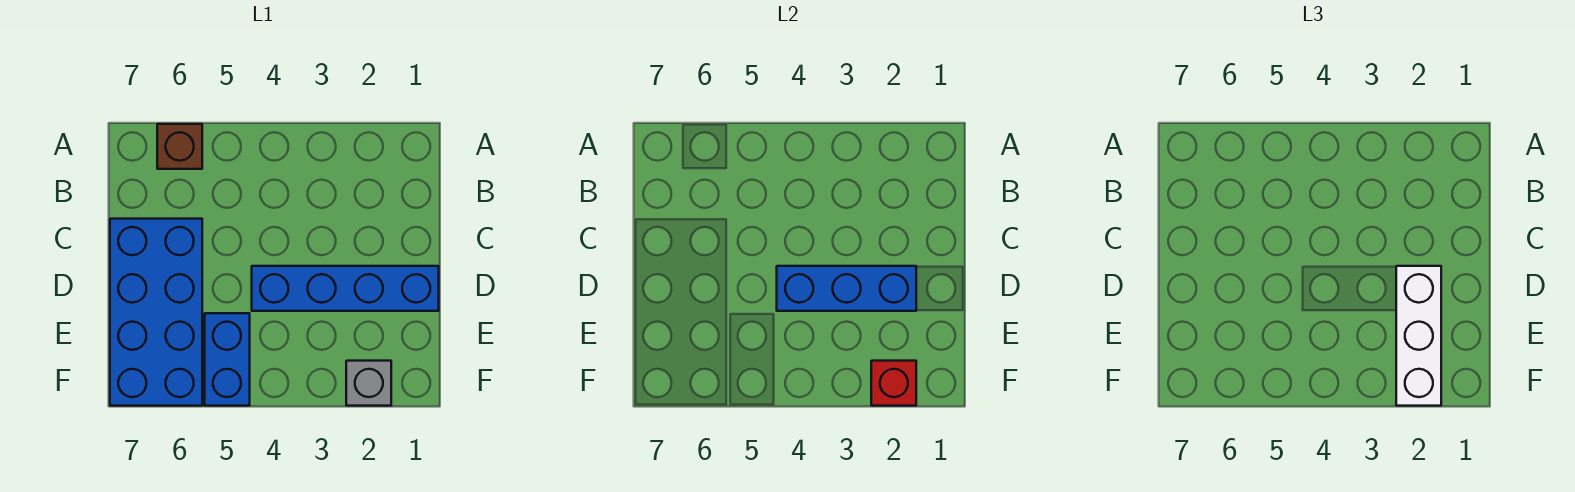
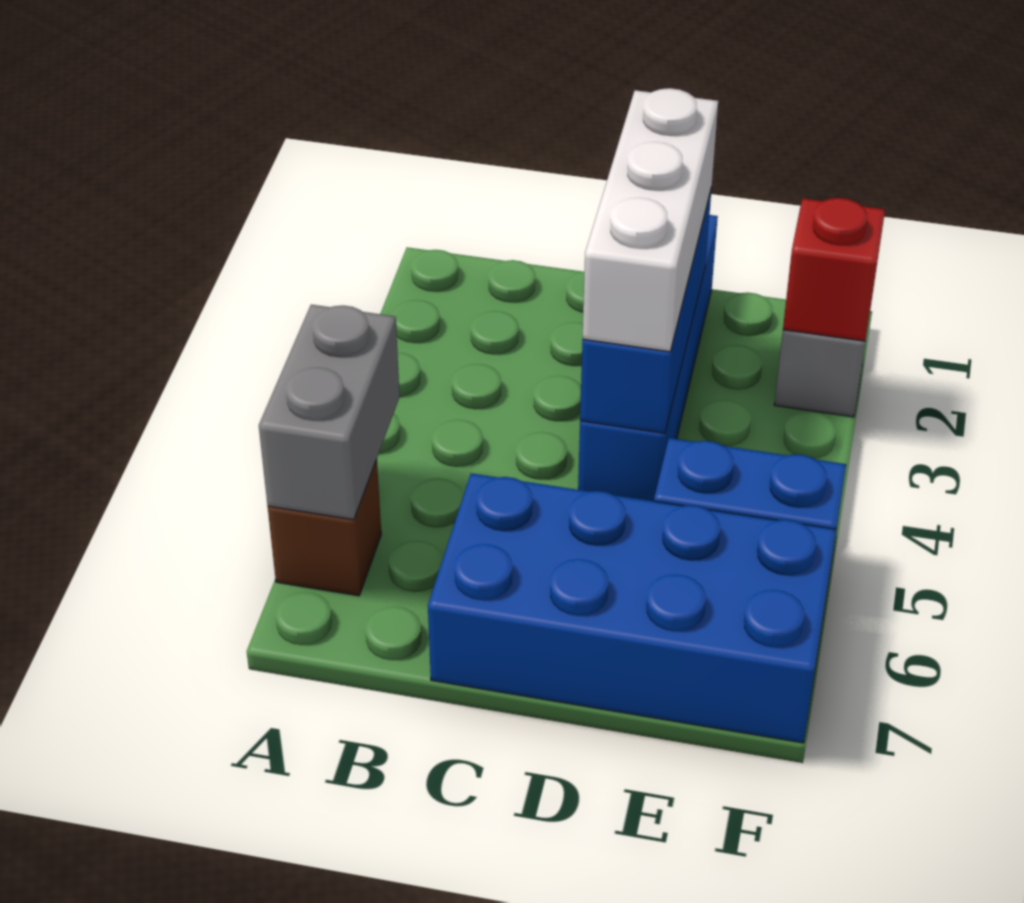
none -> grey brick A5:A6 level 2
white brick D2:F2 level 3 -> white brick D2:D4 level 3

